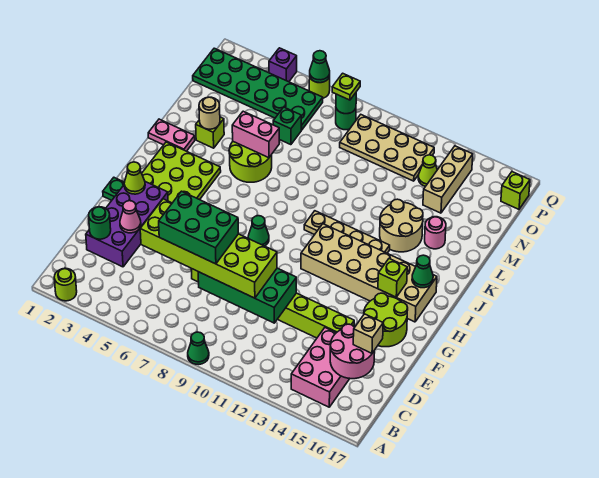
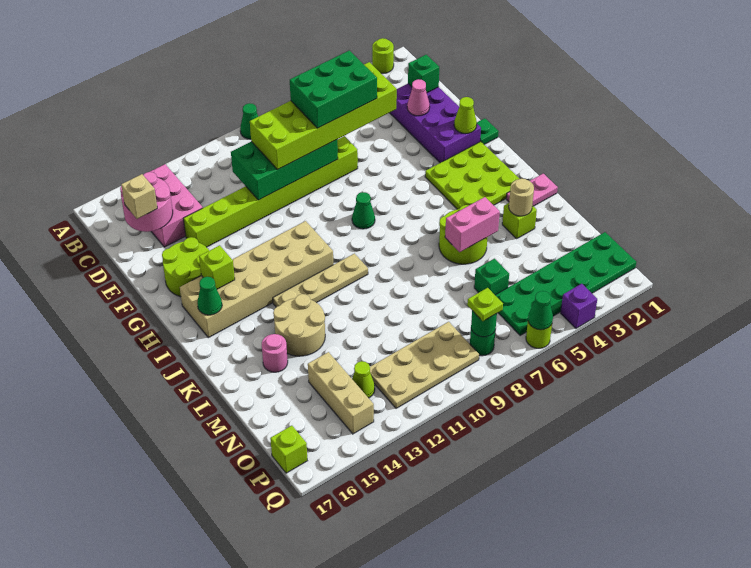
green round brick D2 level 2 -> green brick D2 level 2

